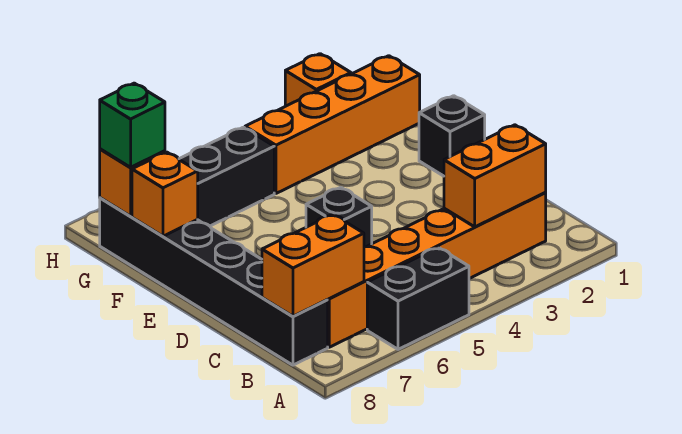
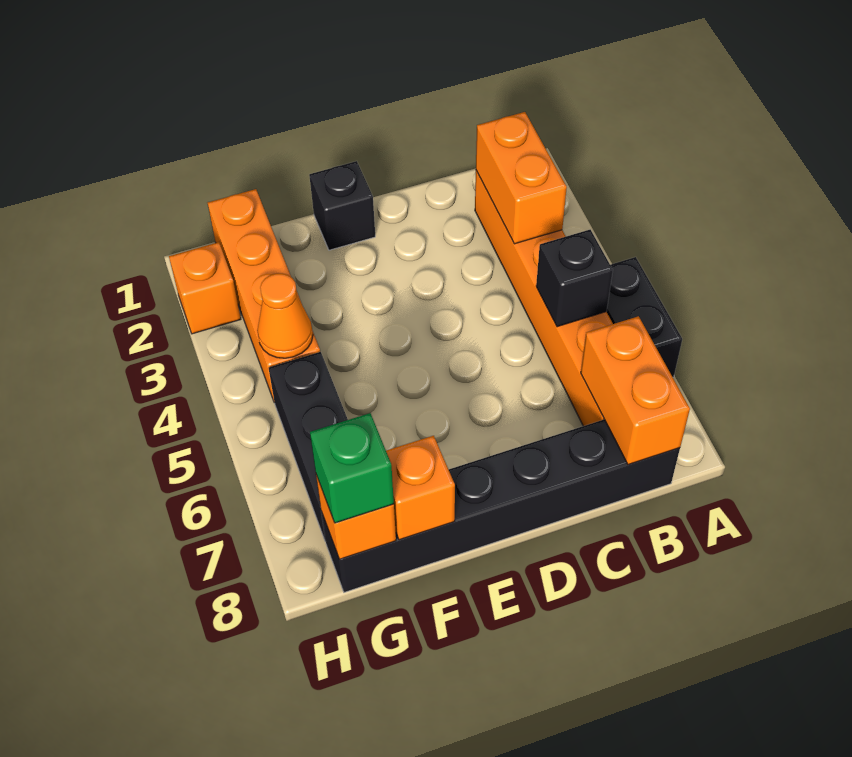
black brick D5 level 1 -> black brick B5 level 2
none -> orange cone G4 level 2

